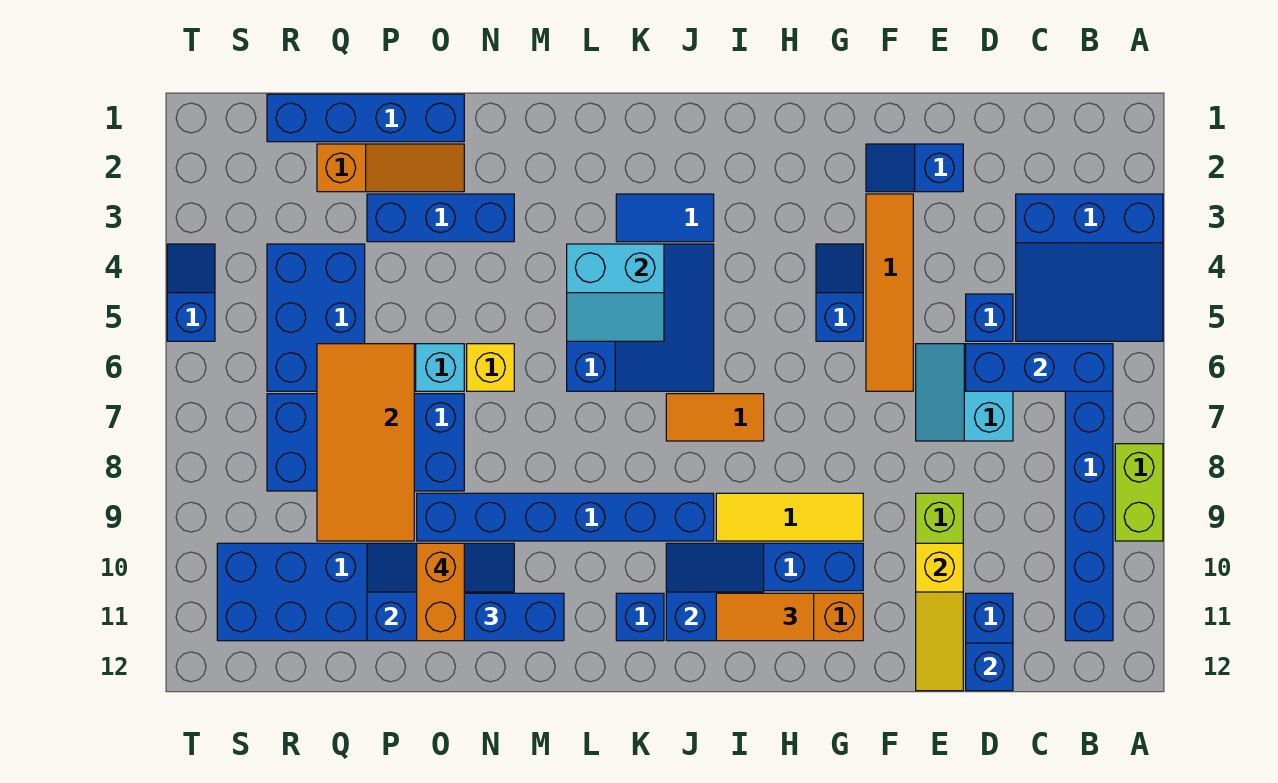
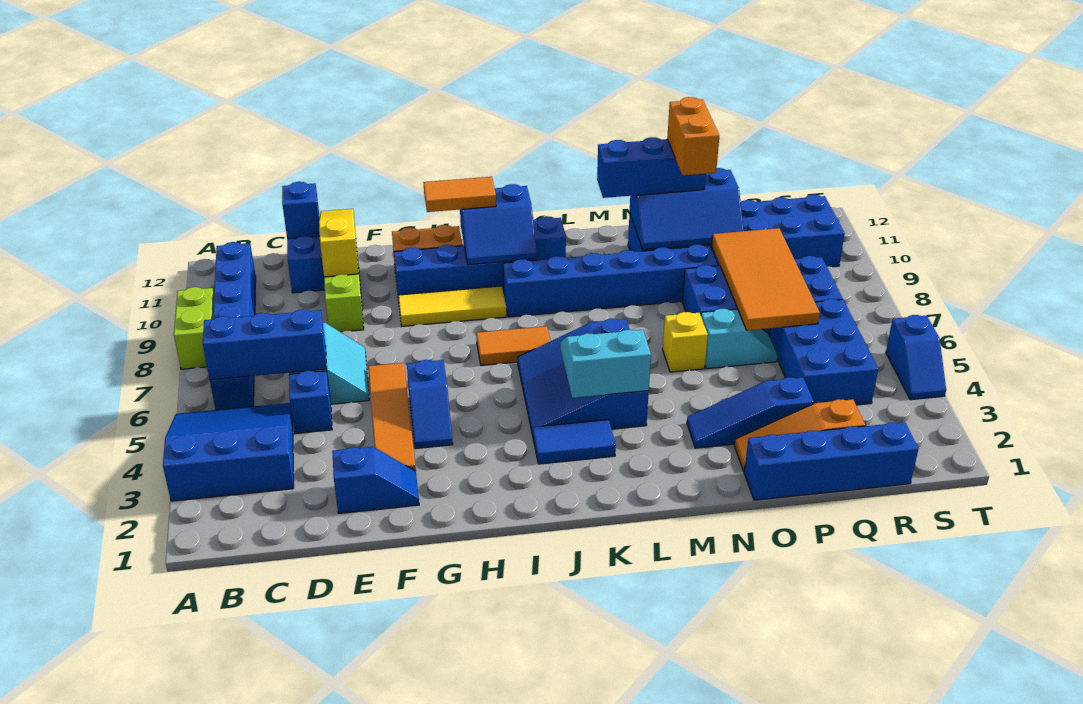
blue brick N3:P3 level 1 -> blue slope N3:P3 level 1 top P

